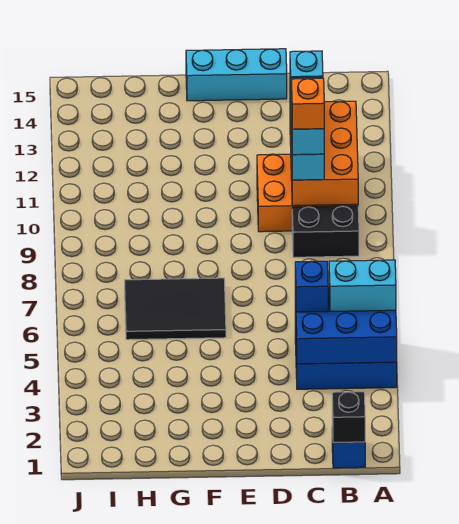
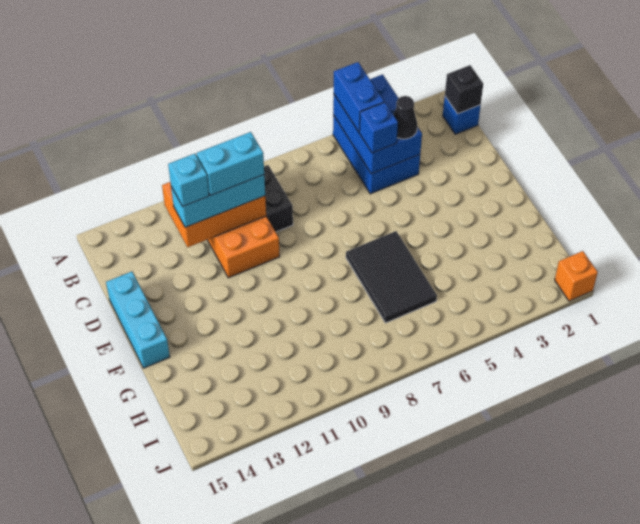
cyan brick A5:B5 level 3 -> blue brick A5:B5 level 3
none -> black cone C4 level 3
orange brick C10 level 5 -> orange brick J1 level 1

